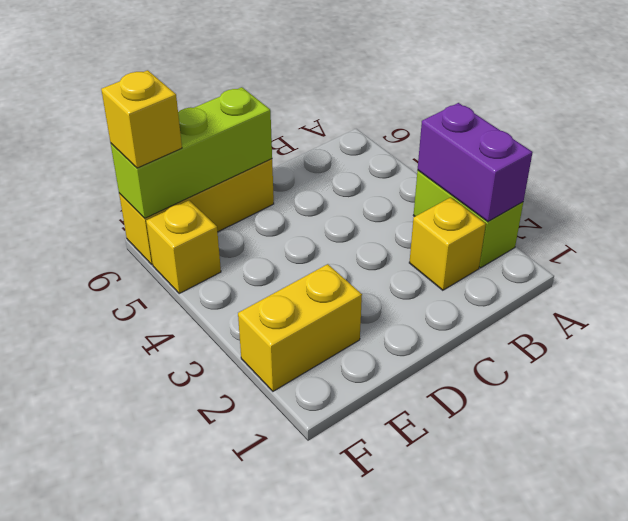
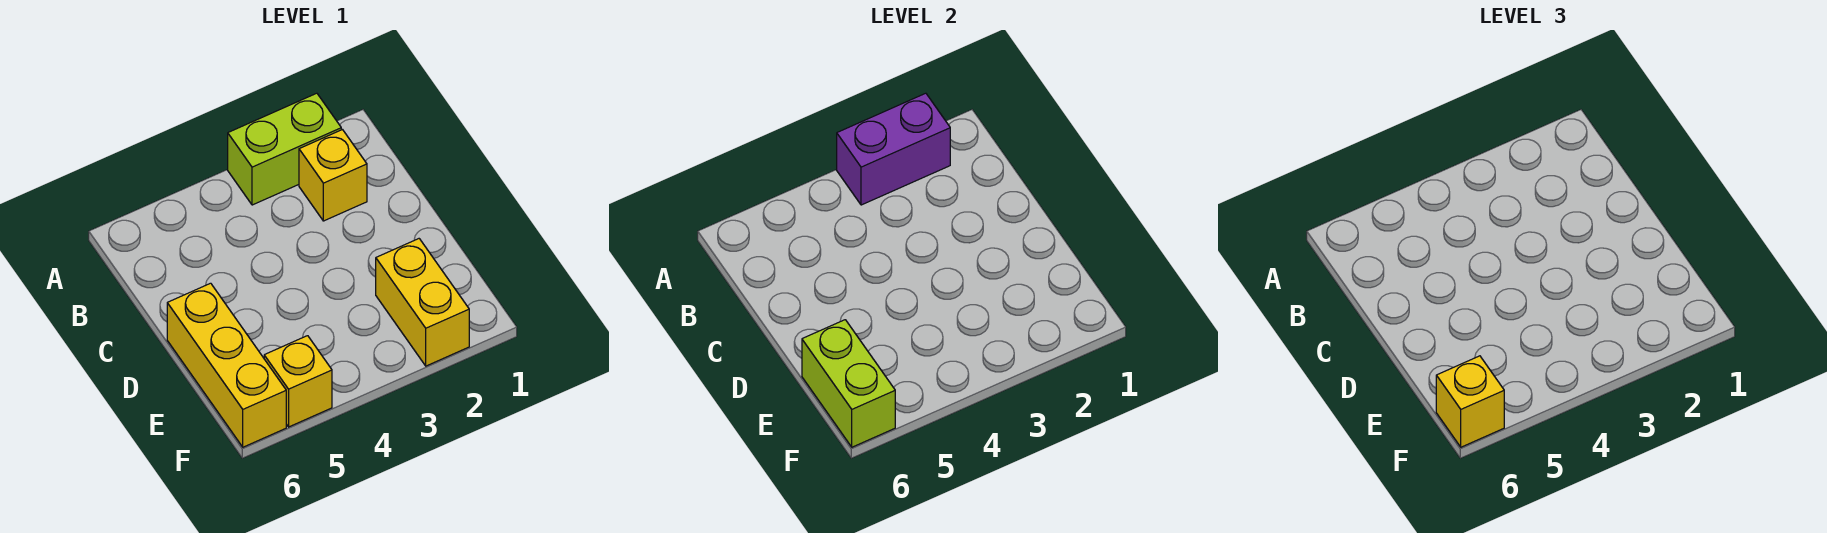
lime brick D6:F6 level 2 -> lime brick E6:F6 level 2

